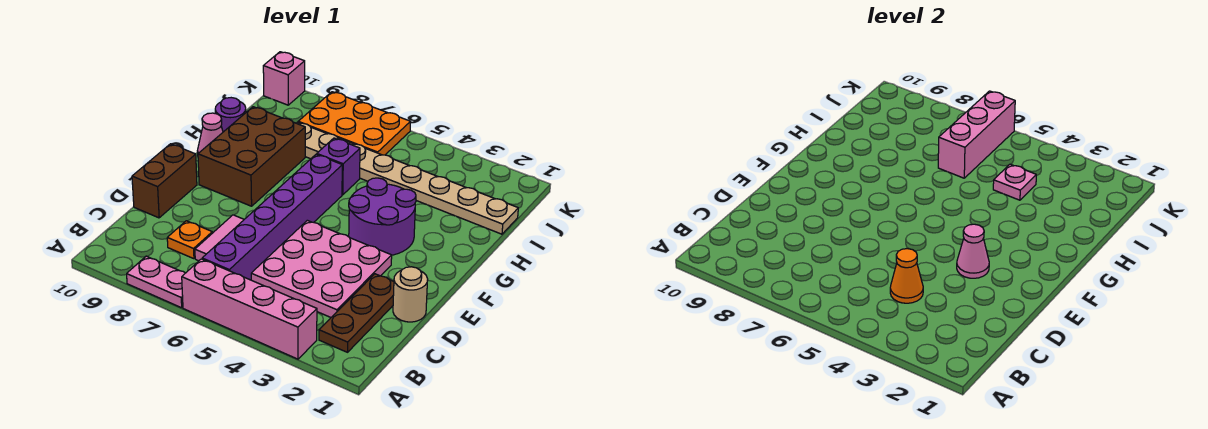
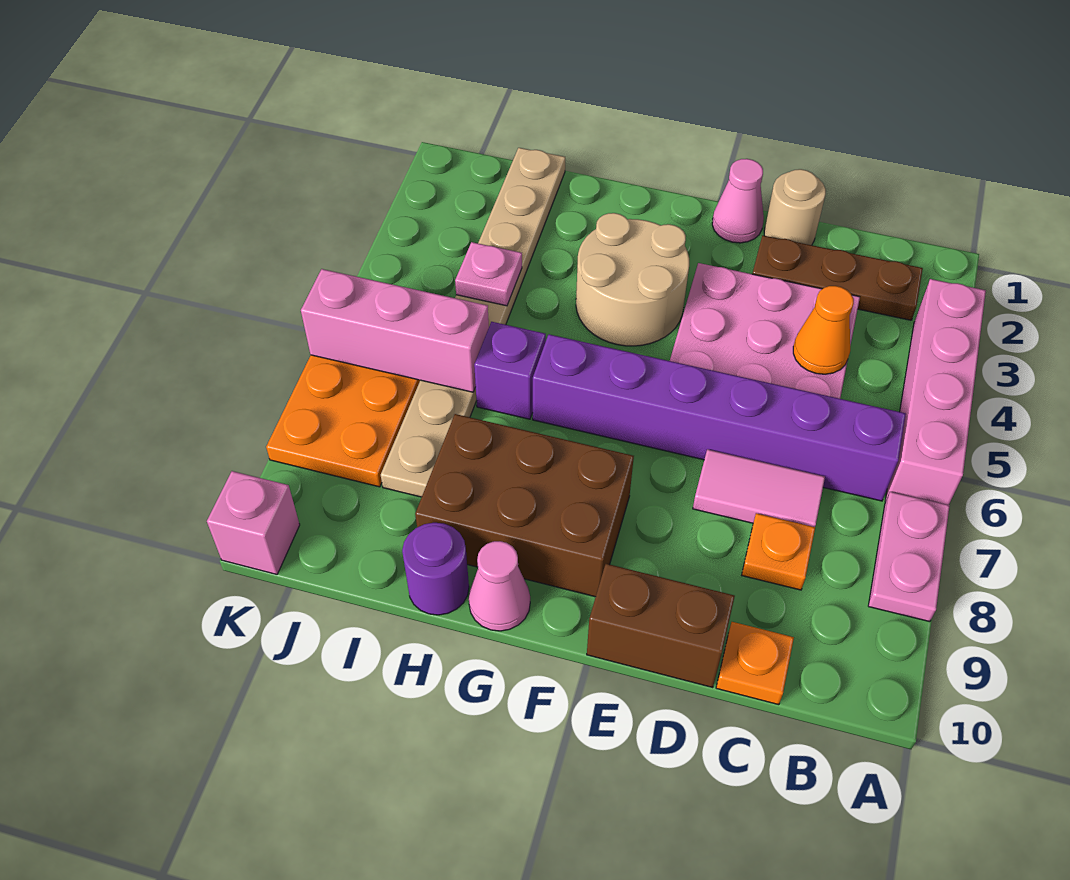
none -> orange plate C10 level 1
pink cone E3 level 2 -> pink cone E1 level 1
purple round brick F3:G4 level 1 -> tan round brick F3:G4 level 1

